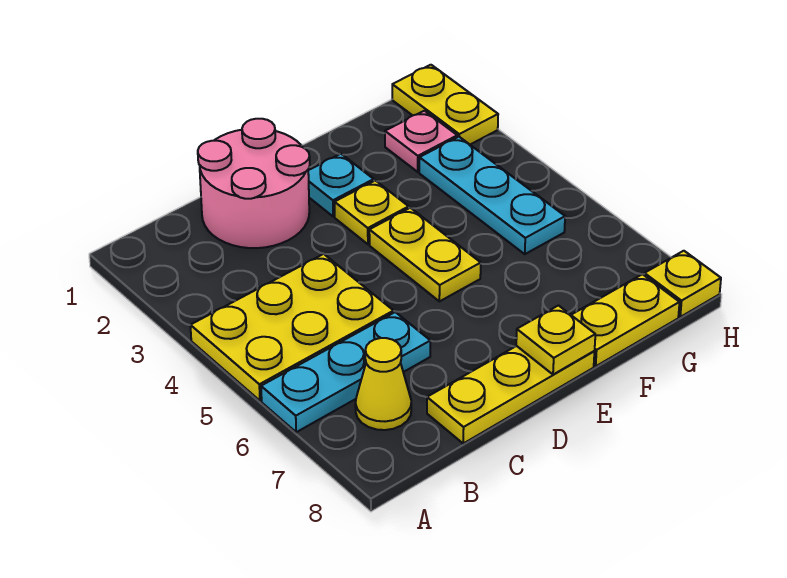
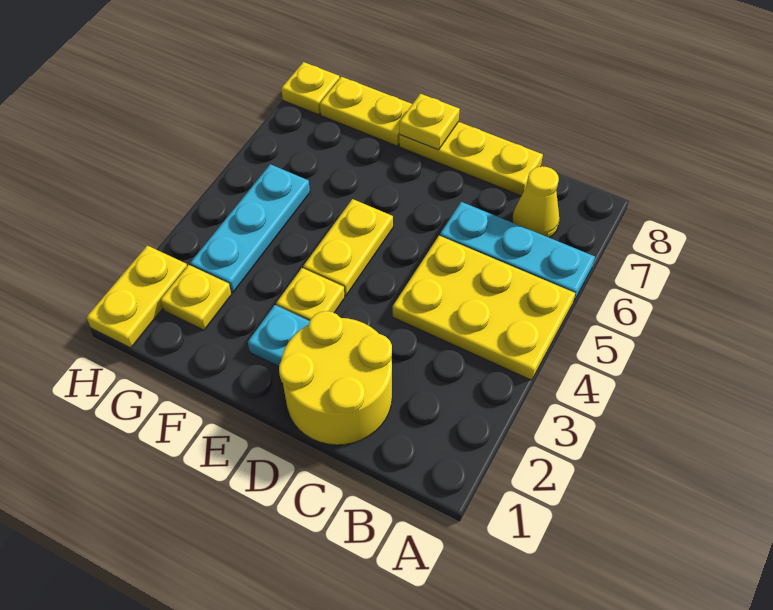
pink round brick C1:D2 level 1 -> yellow round brick C1:D2 level 1
pink plate G2 level 1 -> yellow plate G2 level 1

